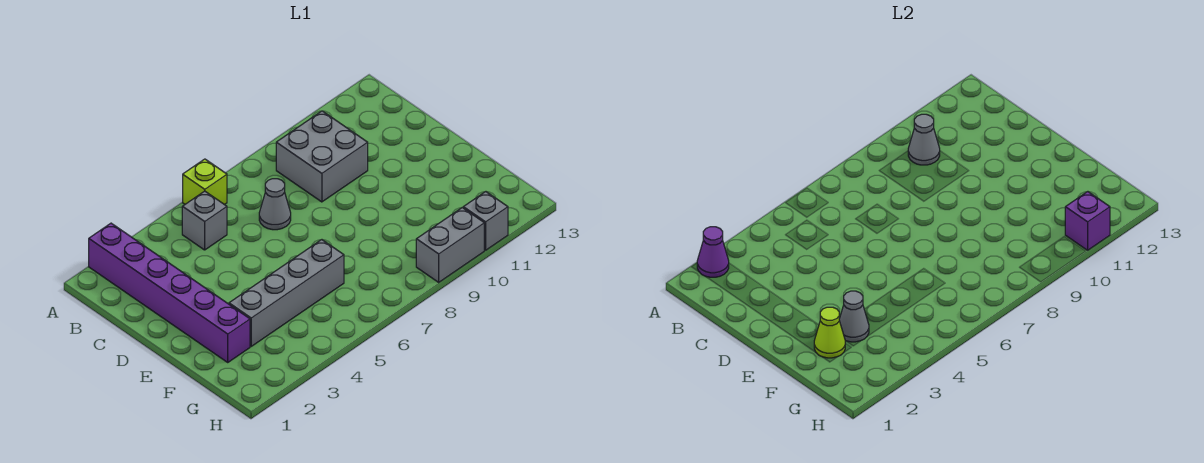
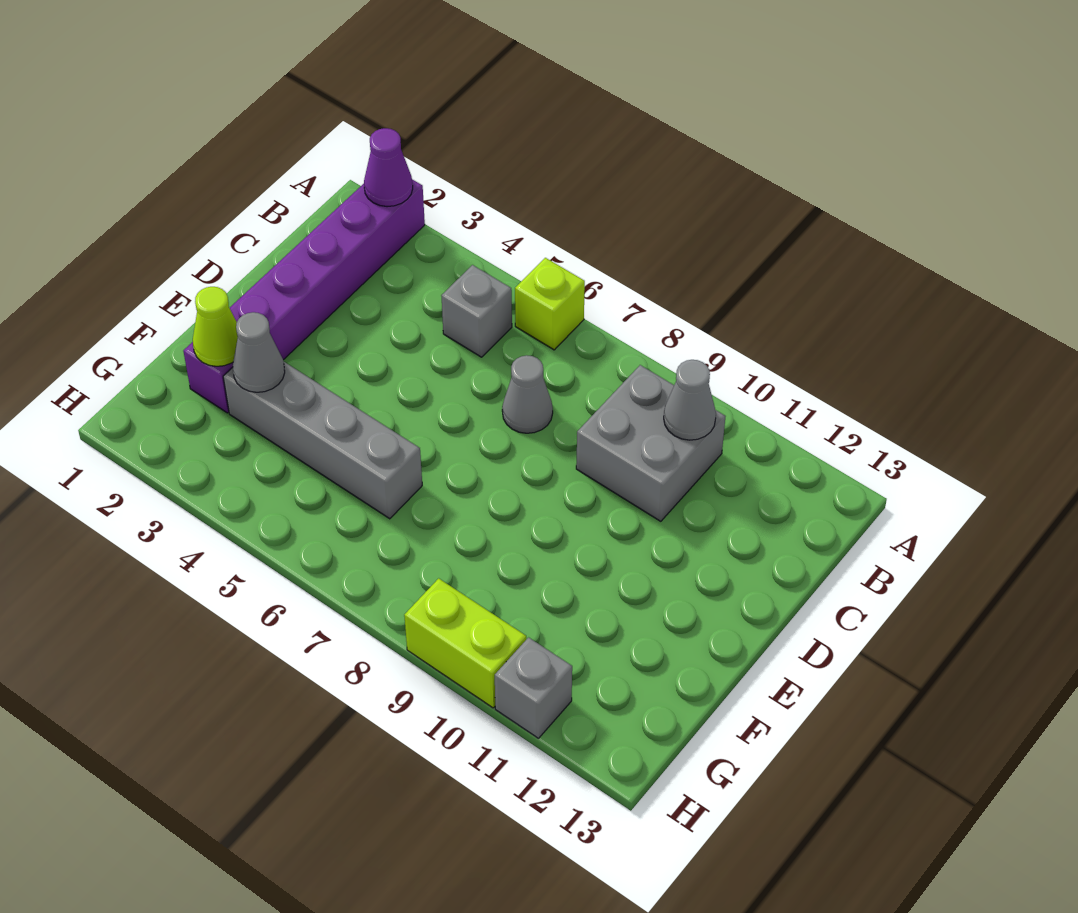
grey brick H9:H10 level 1 -> lime brick H9:H10 level 1
purple brick H11 level 2 -> none

